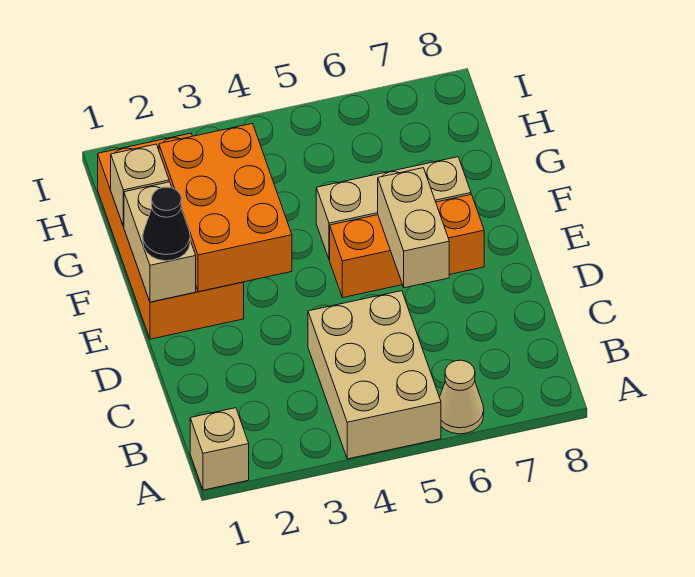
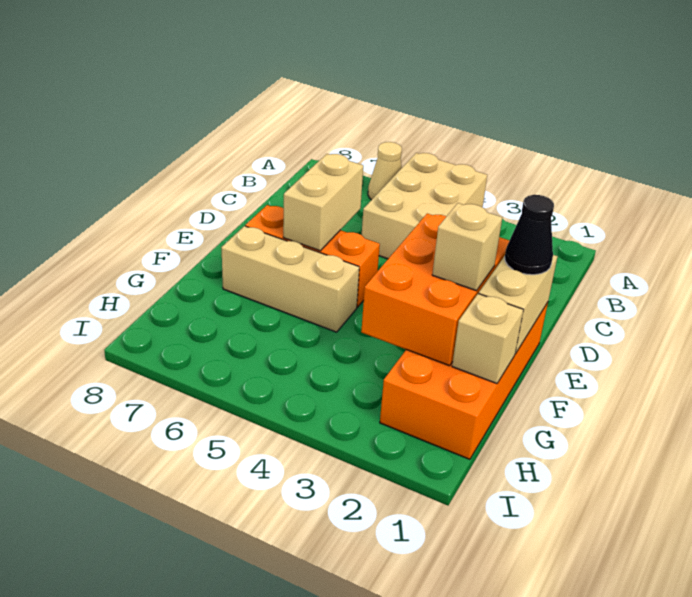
tan brick A1 level 1 -> tan brick F2 level 3

